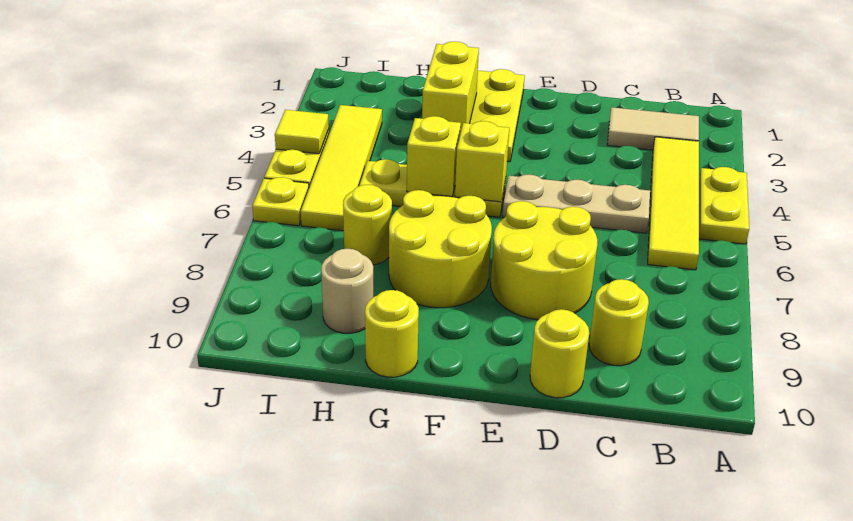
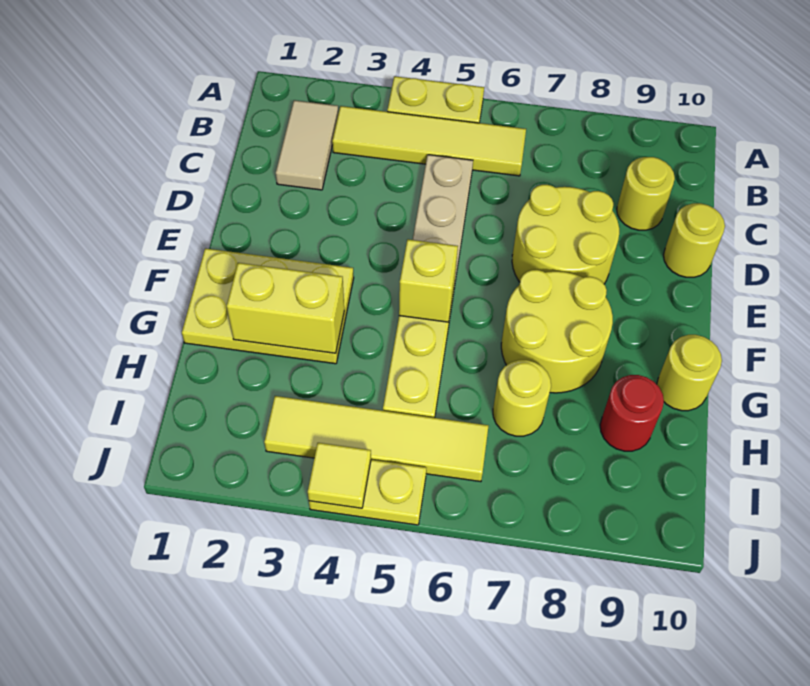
yellow brick G5 level 2 -> none
tan round brick H9 level 1 -> red round brick H9 level 1
yellow plate J6 level 1 -> none

